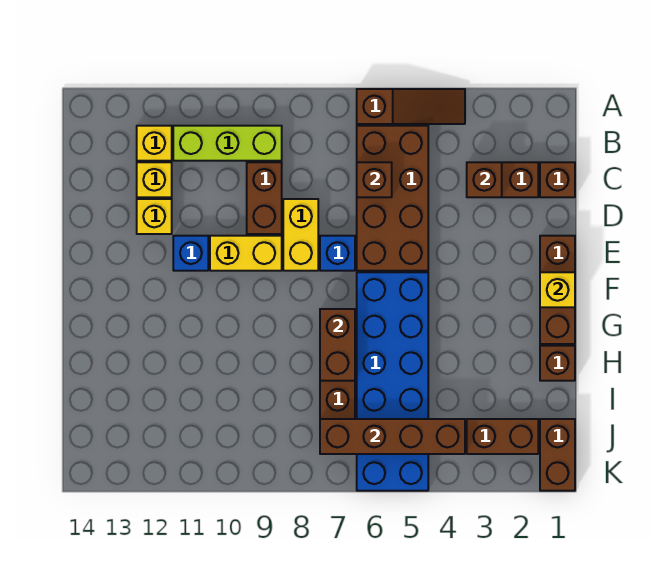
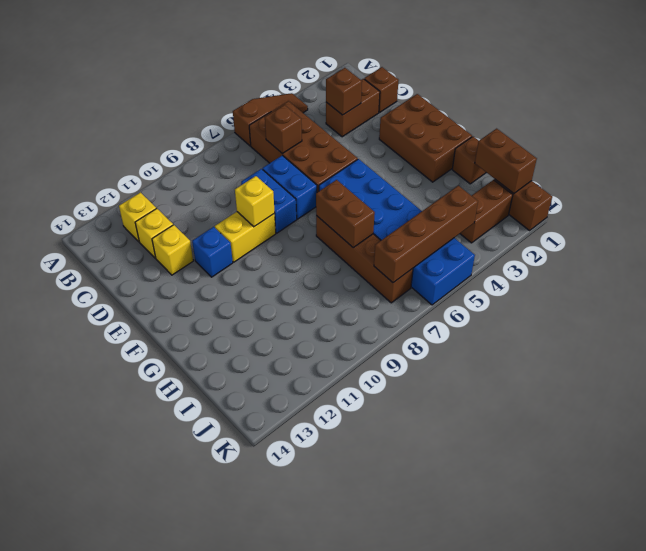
lime brick B9:B11 level 1 -> none
brown brick C9:D9 level 1 -> brown brick I1:J1 level 2
yellow brick D8:E8 level 1 -> blue brick D8:E8 level 1
brown brick E1:G1 level 1 -> brown brick E1:G2 level 1
blue brick E7 level 1 -> blue brick D7:E7 level 1
yellow brick F1 level 2 -> yellow brick E9 level 2

